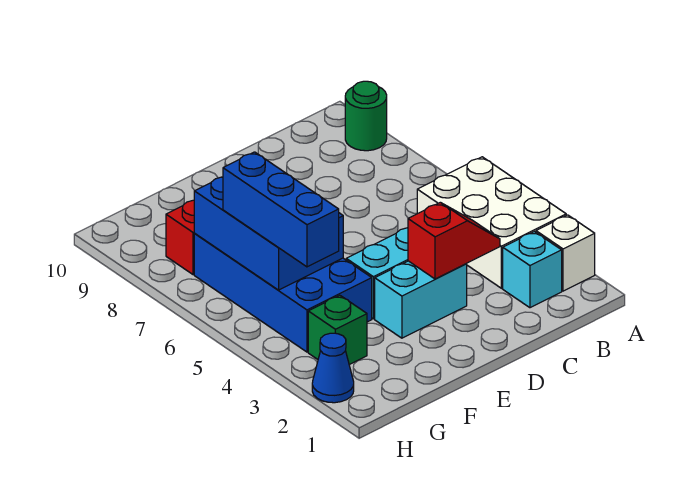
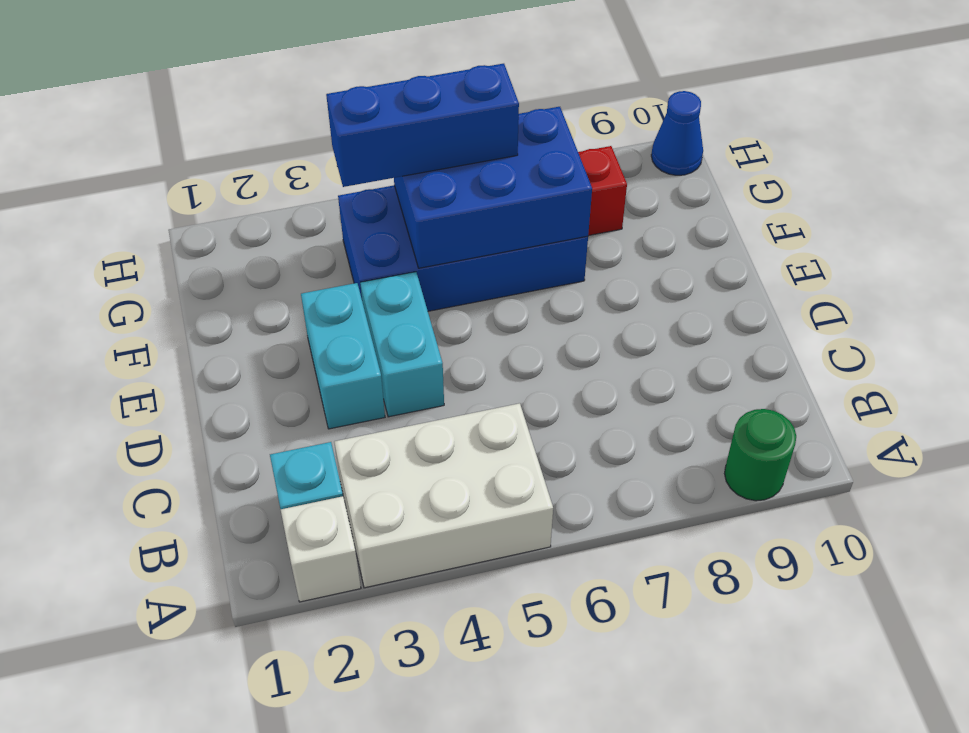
red slope C3:D3 level 2 top D -> none
green brick G3 level 1 -> none
blue cone H2 level 1 -> blue cone H10 level 1

